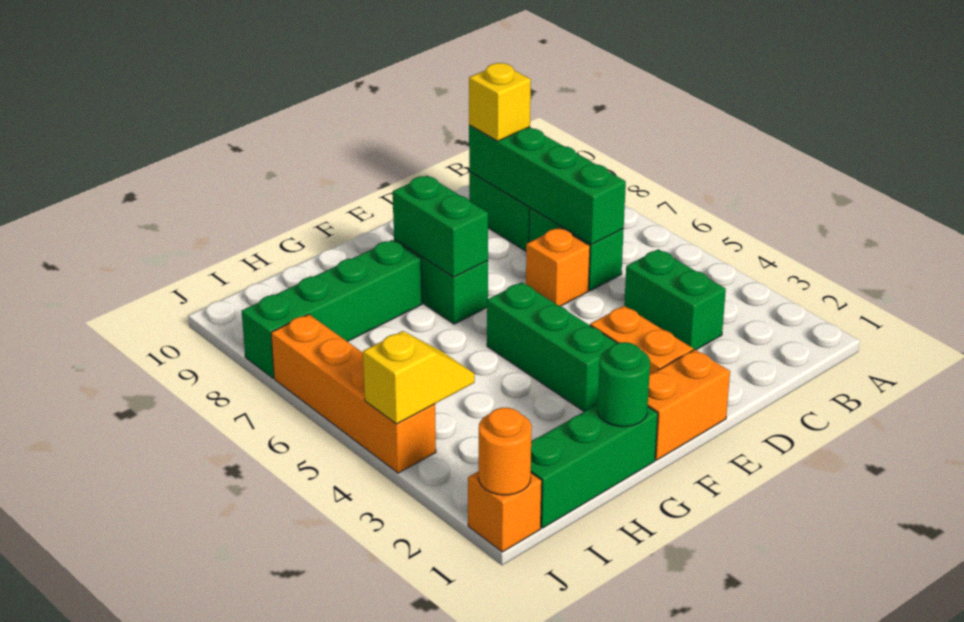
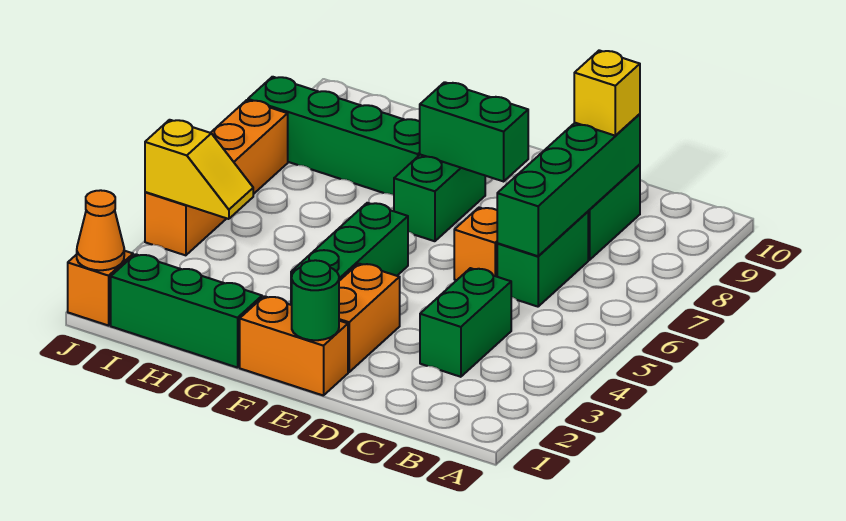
green brick F7:F8 level 2 -> green brick E8:F8 level 2
green round brick G1 level 2 -> green round brick E1 level 2
orange round brick J1 level 2 -> orange cone J1 level 2

